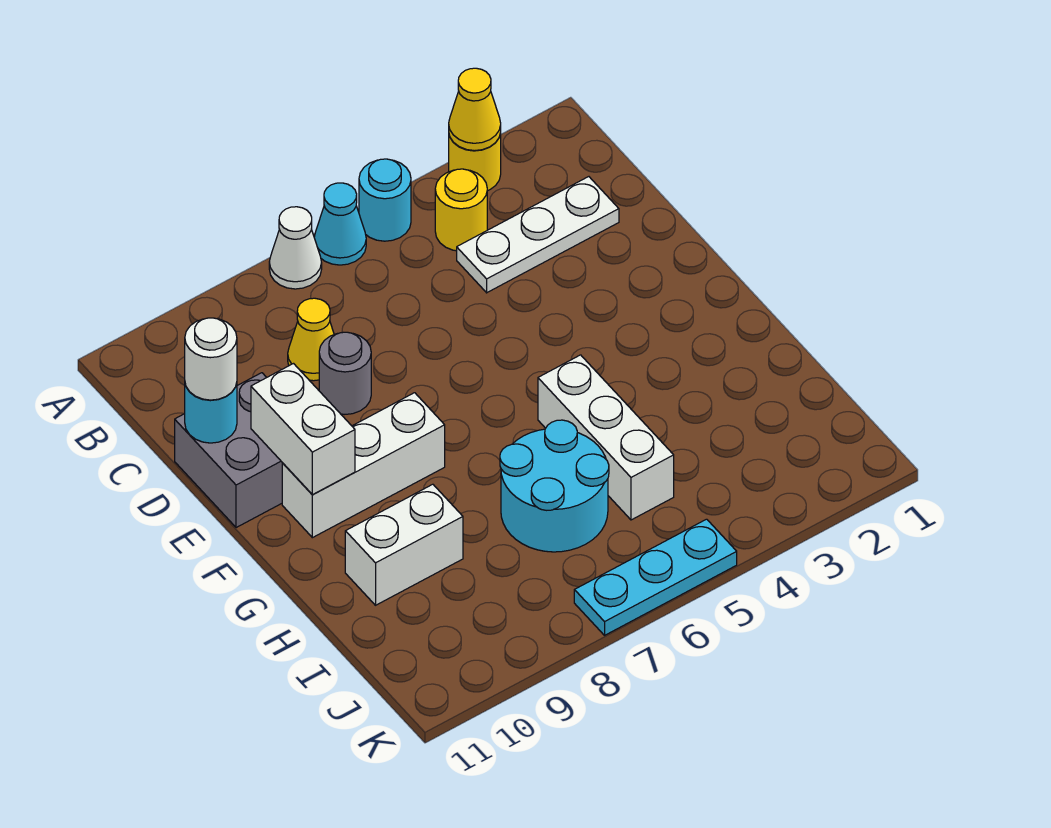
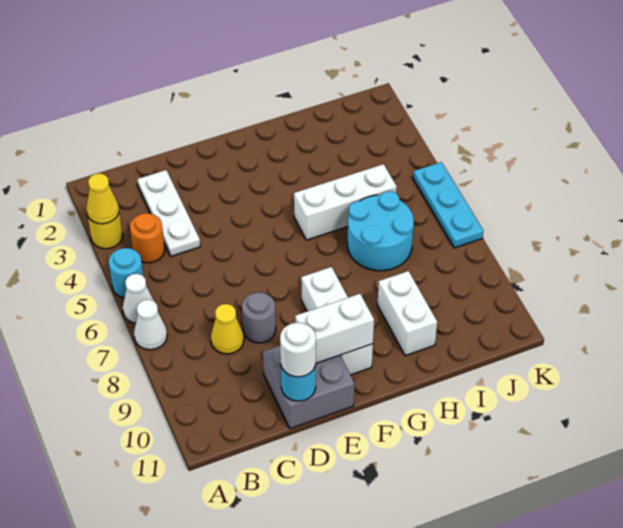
cyan cone A6 level 1 -> white cone A6 level 1
yellow round brick B4 level 1 -> orange round brick B4 level 1

